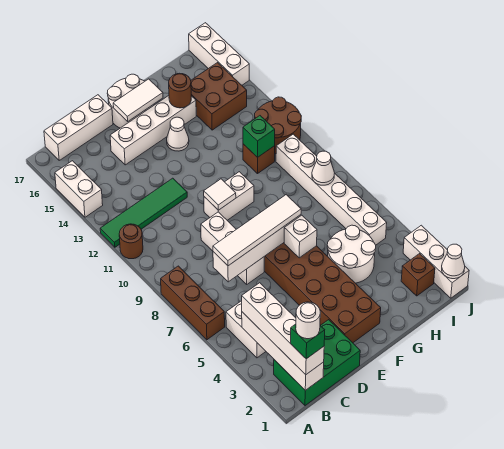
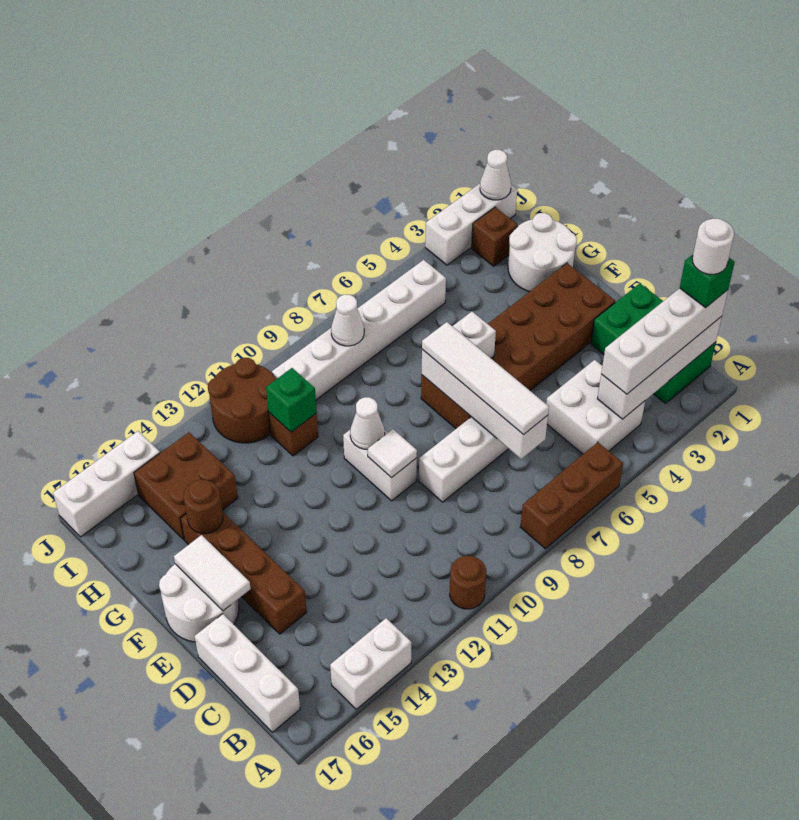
green tile A12:D12 level 1 -> none
white brick D15:G15 level 1 -> brown brick D15:G15 level 1
white cone F14 level 1 -> white cone F10 level 2
white round brick G4:H5 level 1 -> white round brick G1:H2 level 1

